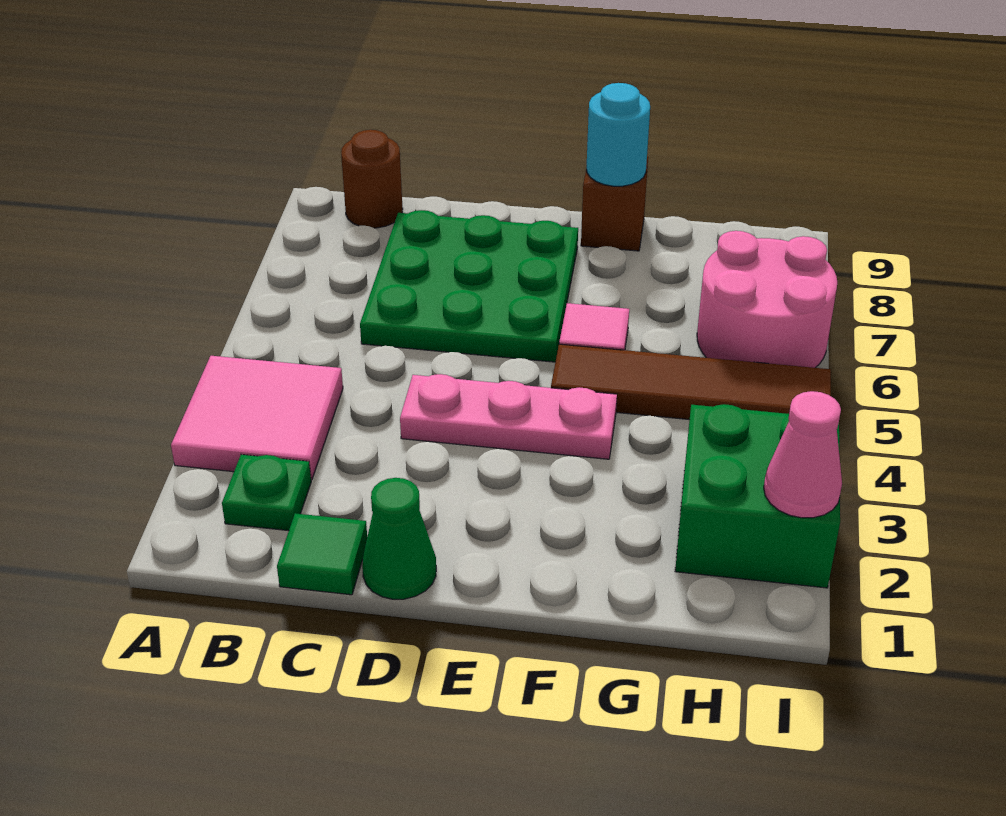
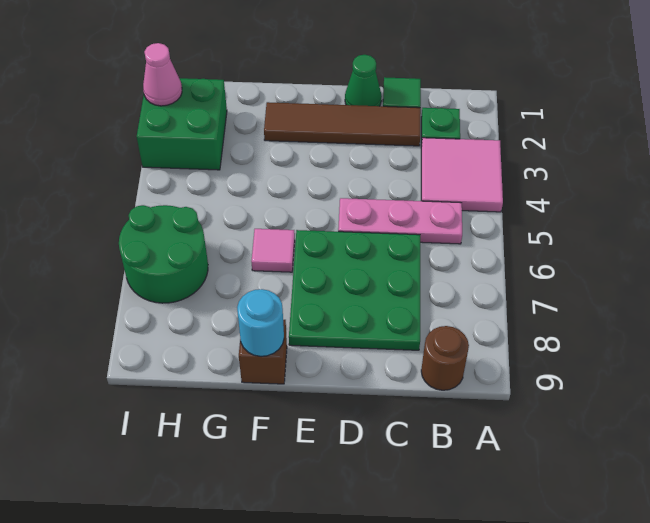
pink plate D4:F4 level 1 -> pink plate B5:D5 level 1
brown tile F5:I5 level 1 -> brown tile C2:F2 level 1
pink round brick H6:I7 level 1 -> green round brick H6:I7 level 1

